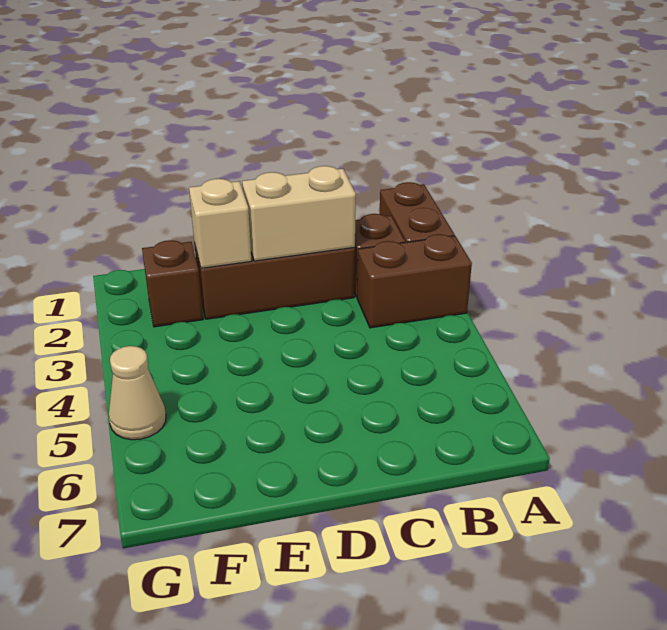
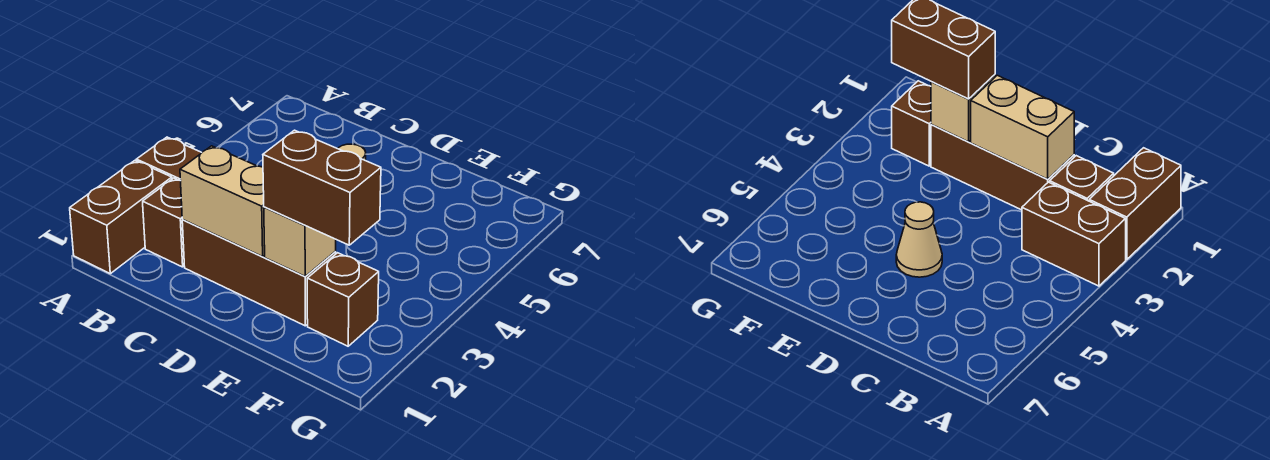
none -> brown brick E2:F2 level 3
tan cone G5 level 1 -> tan cone D5 level 1

